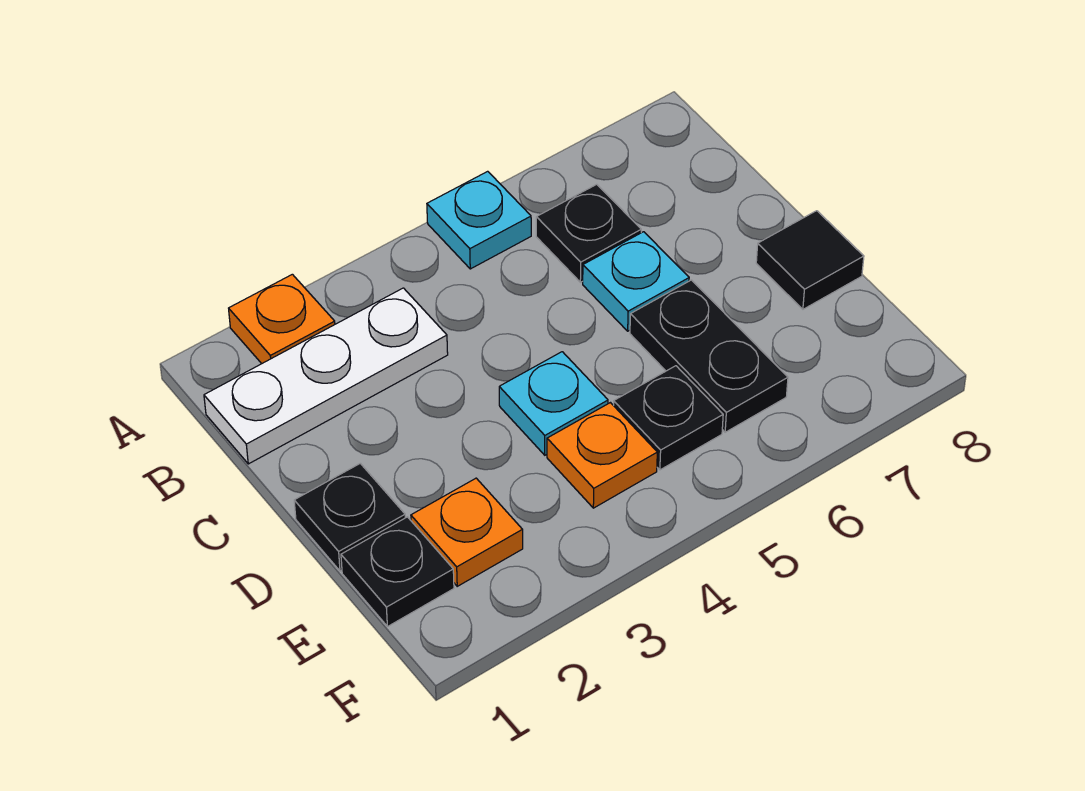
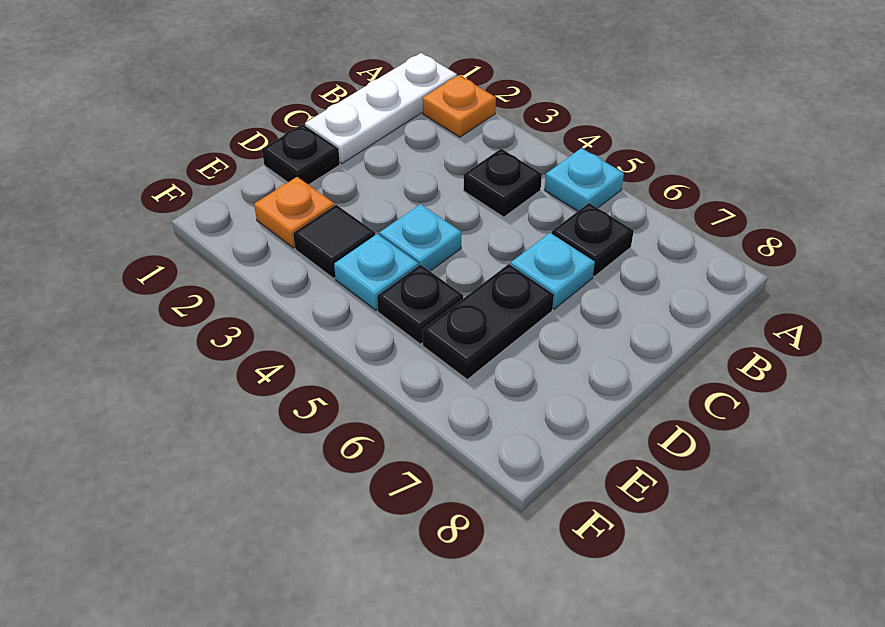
white plate B1:B3 level 1 -> white plate A1:C1 level 1
black tile D8 level 1 -> black tile E3 level 1
black plate E1 level 1 -> black plate B4 level 1
orange plate E4 level 1 -> cyan plate E4 level 1

